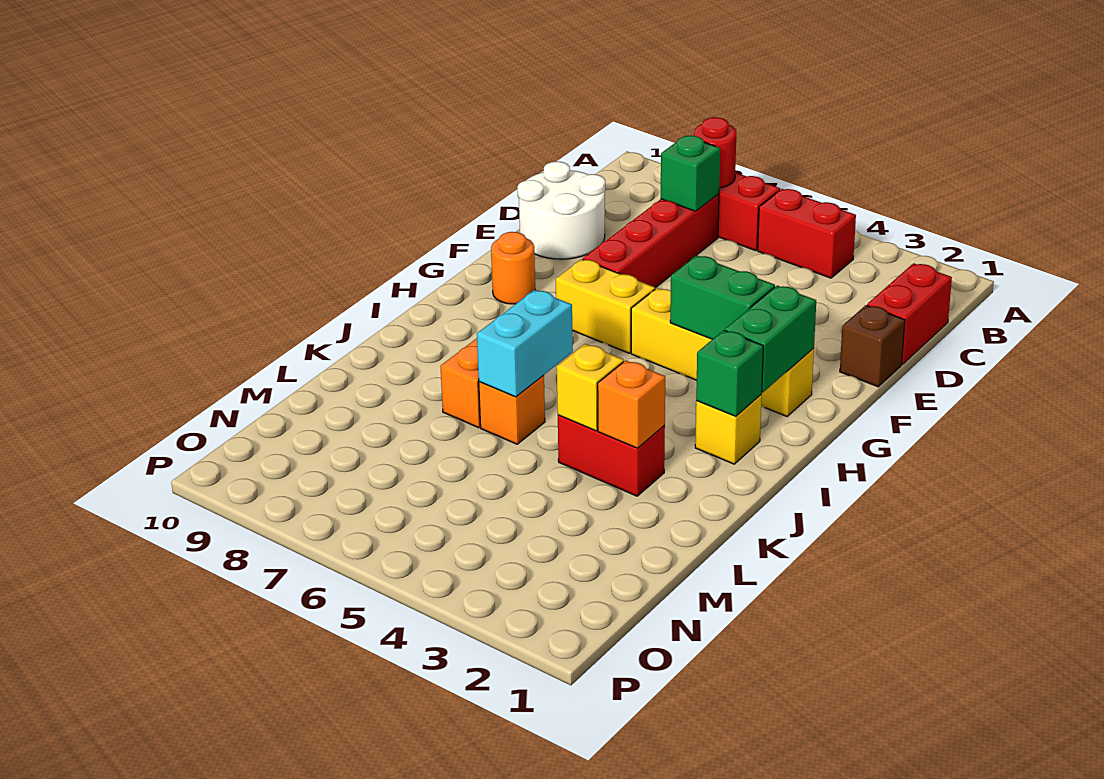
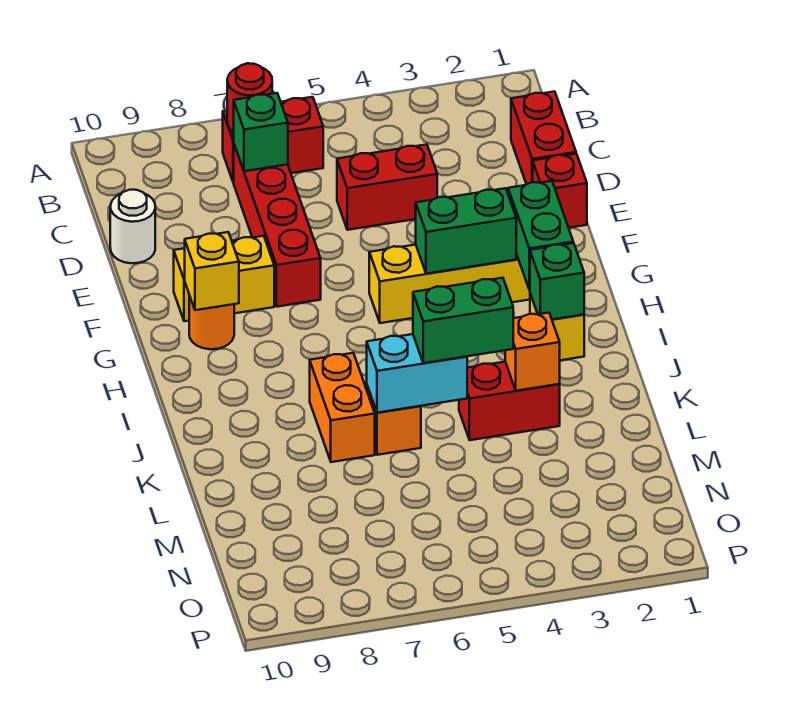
red brick B4:B5 level 1 -> red brick D4:D5 level 1
white round brick D9:E10 level 1 -> white round brick D10 level 1
brown brick E1 level 1 -> red brick E1 level 1
yellow brick G6:G7 level 1 -> yellow brick F8:F9 level 1
cyan brick J6:K6 level 2 -> cyan brick K5:K6 level 2
yellow brick K4 level 2 -> yellow brick G9 level 2
none -> green brick K4:K5 level 3

